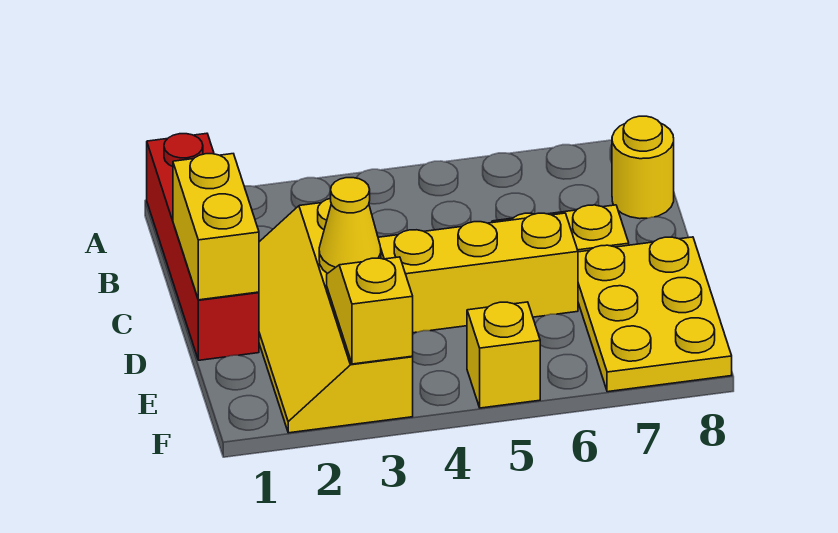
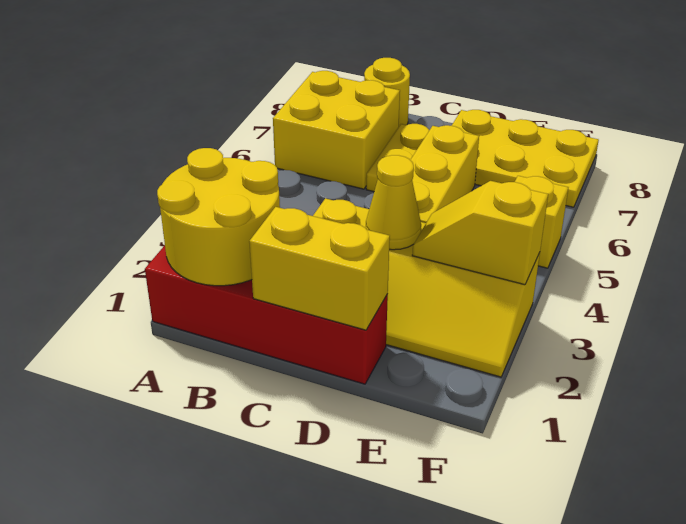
none -> yellow round brick A1:B2 level 2
none -> yellow brick A6:B7 level 1

